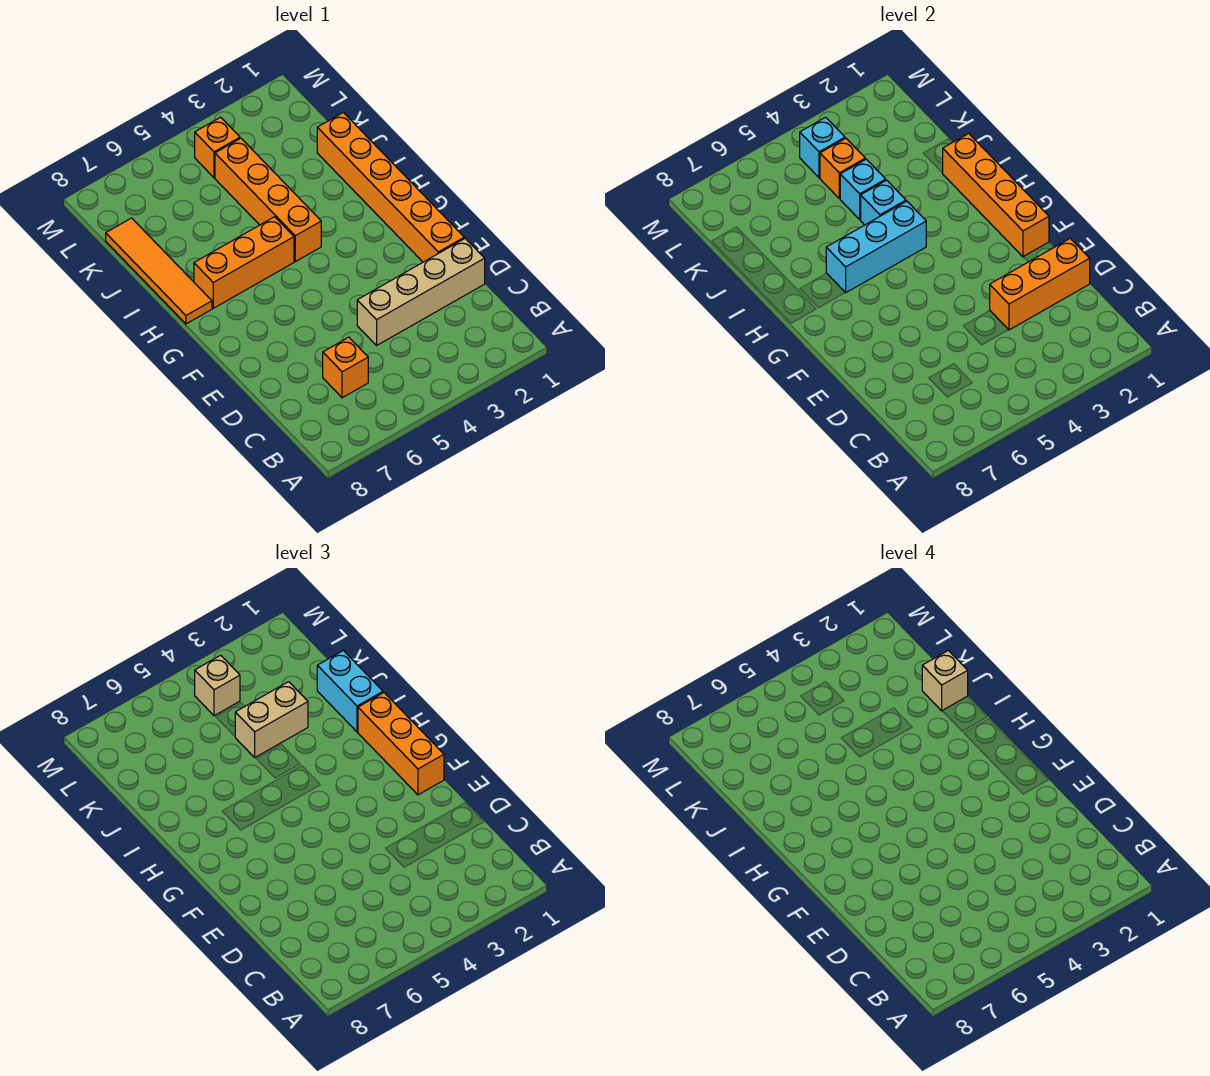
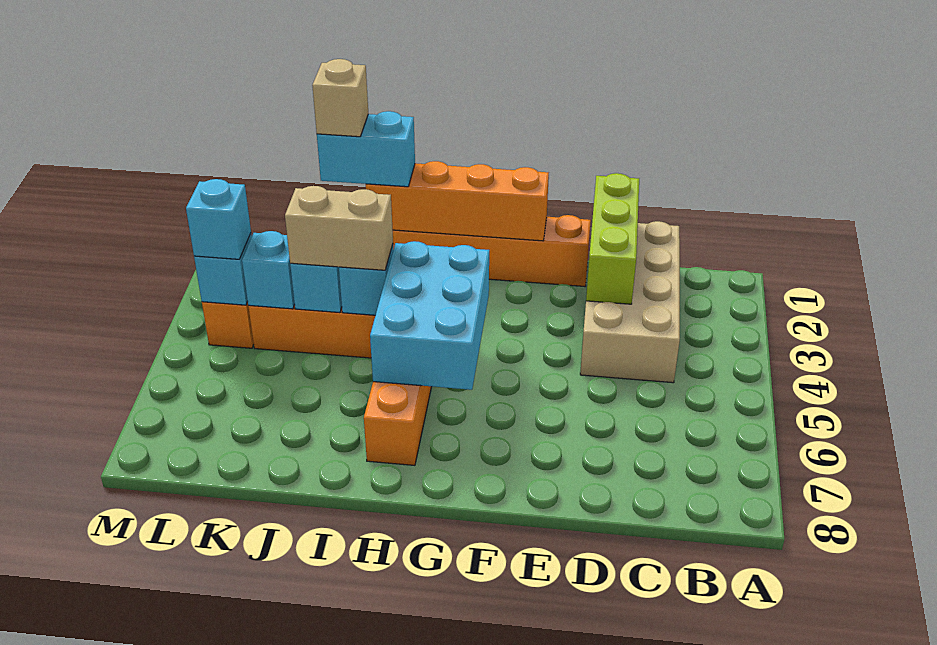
orange brick C6 level 1 -> none
tan brick D1:D4 level 1 -> tan brick C1:D4 level 1
orange brick D1:D3 level 2 -> lime brick D1:D3 level 2
orange brick F1:H1 level 3 -> none
cyan brick H4:H6 level 2 -> cyan brick G4:H6 level 2
orange tile H8:K8 level 1 -> none
tan brick J3:J4 level 3 -> tan brick I4:J4 level 3
orange brick K4 level 2 -> cyan brick K4 level 2
tan brick L4 level 3 -> cyan brick L4 level 3

